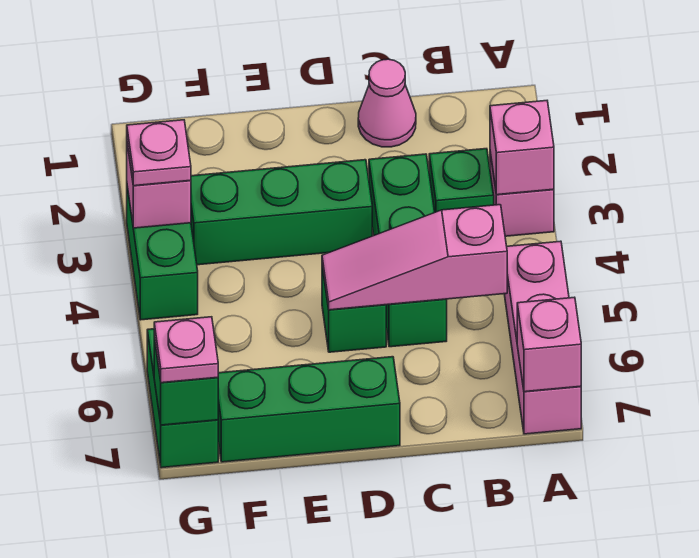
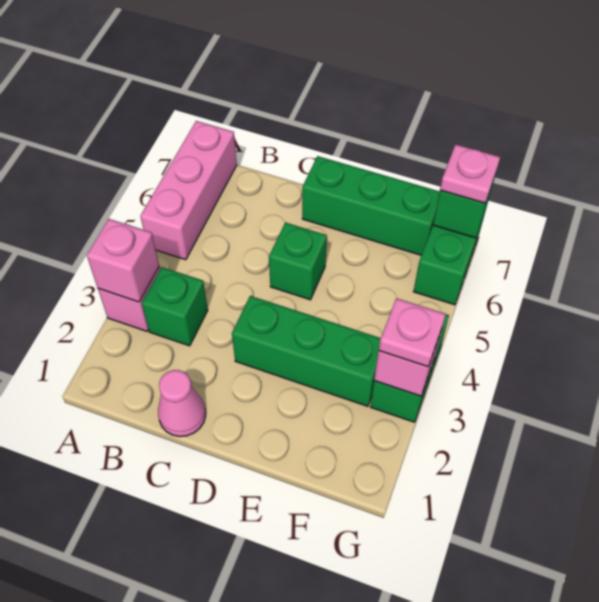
pink brick A7 level 2 -> none
pink slope B5:D5 level 2 top B -> none
green brick C3:C5 level 1 -> none

